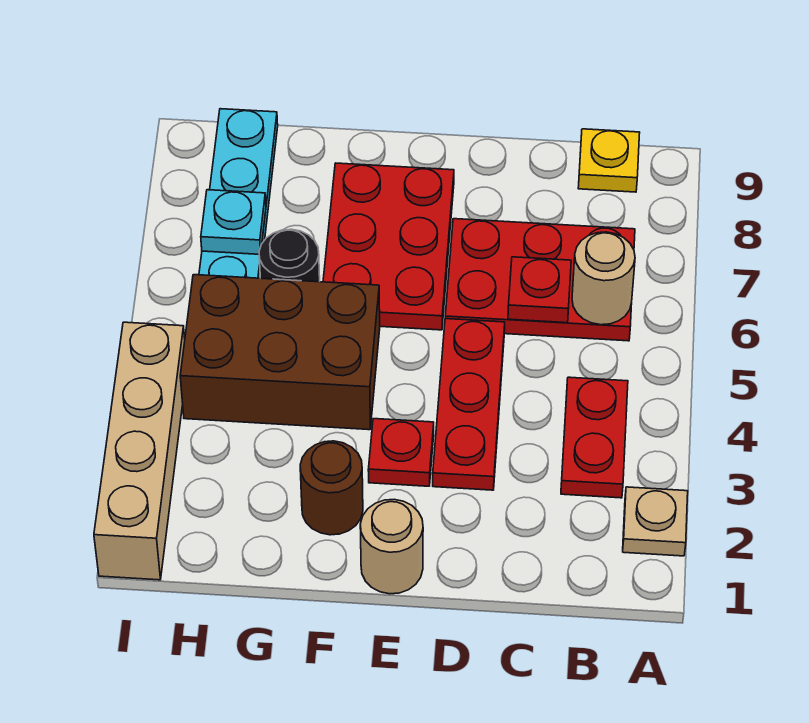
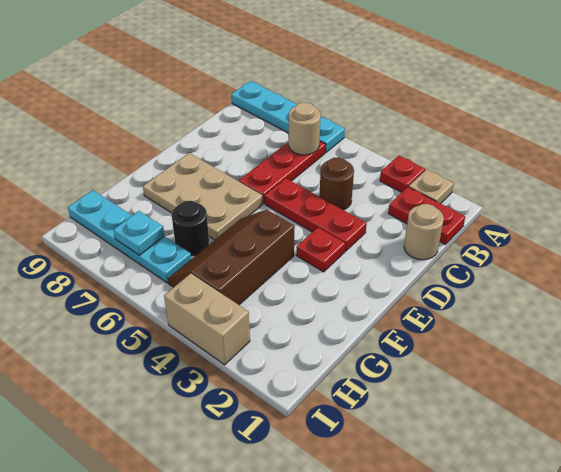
none -> cyan plate A6:A9 level 1
red plate B3:B4 level 1 -> red plate B1:B2 level 1
red plate B6:D7 level 1 -> red plate B6:D6 level 1
yellow plate B9 level 1 -> none
red plate C6 level 2 -> red plate A3 level 1
tan round brick E1 level 1 -> tan round brick C1 level 1
red plate E6:F8 level 1 -> tan plate E6:F8 level 1
brown round brick F2 level 1 -> brown round brick C4 level 1
brown brick F4:H5 level 1 -> brown slope F4:H5 level 1 top 4
tan brick I1:I4 level 1 -> tan brick I3:I4 level 1

